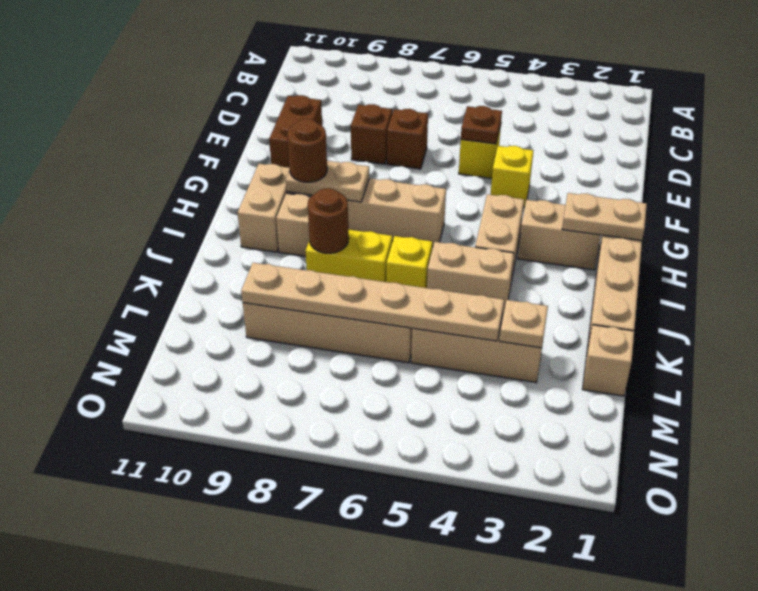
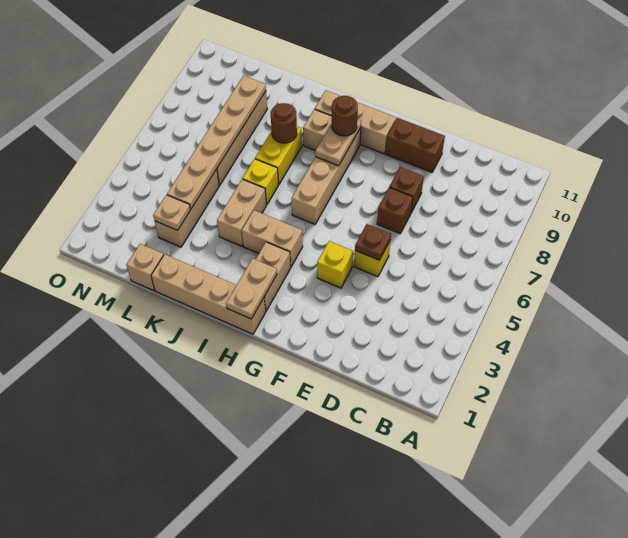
tan brick H10:I10 level 1 -> tan brick G10:I10 level 1

